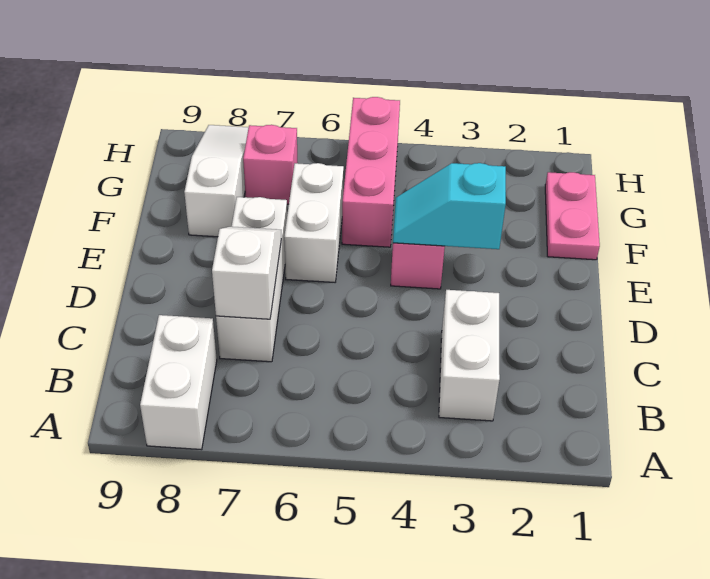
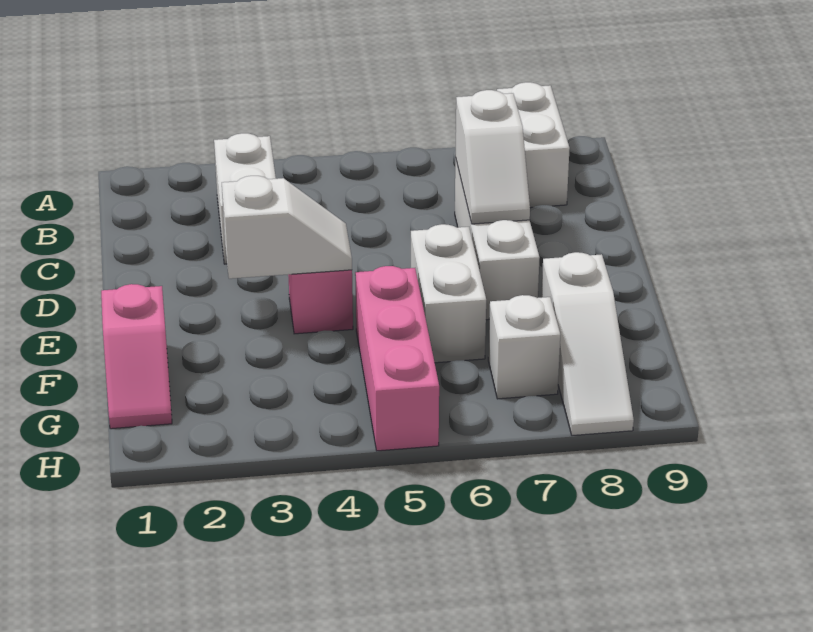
cyan slope E3:E4 level 2 top 3 -> white slope E3:E4 level 2 top 3
pink plate F1:G1 level 1 -> pink slope F1:G1 level 1 top F
pink brick G7 level 1 -> white brick G7 level 1

